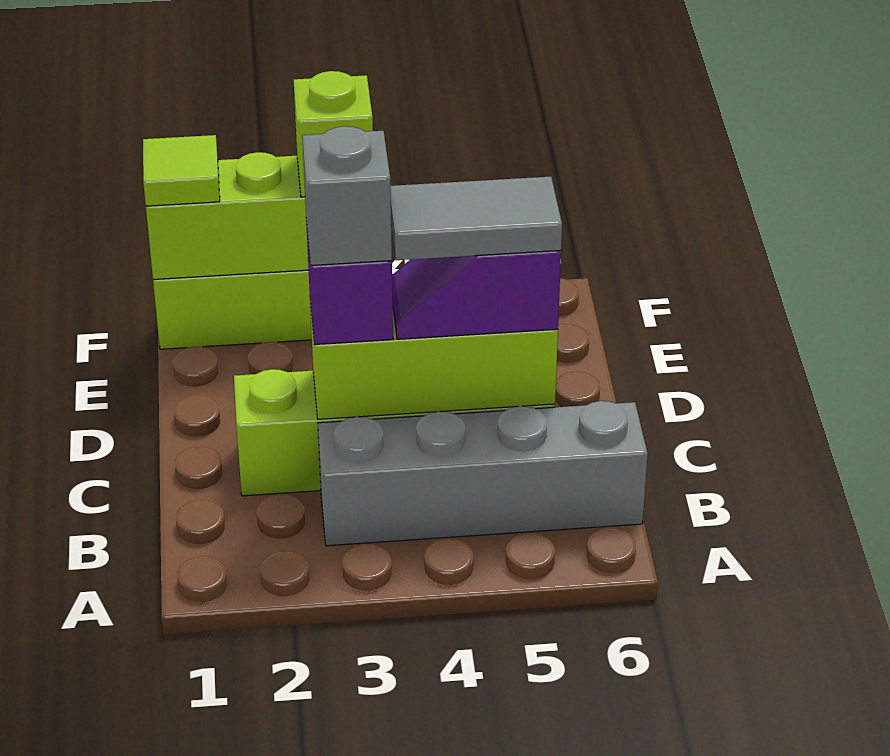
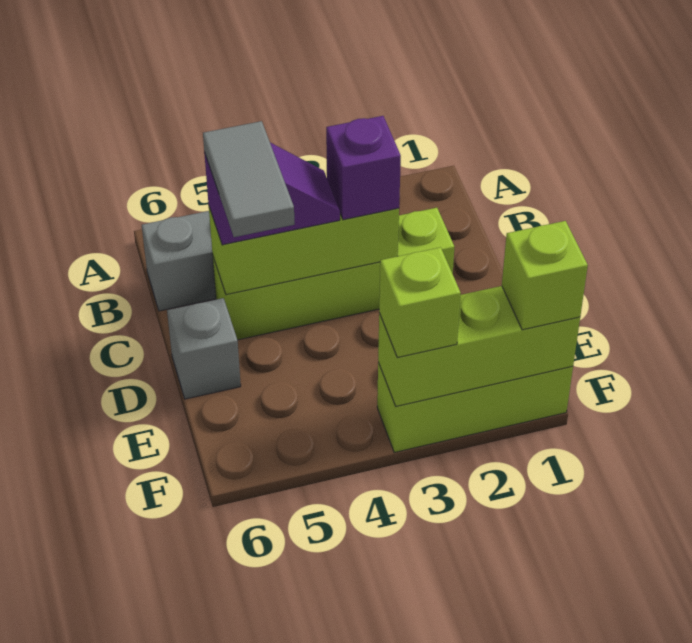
grey brick C3 level 4 -> grey brick D6 level 1
grey tile C4:C5 level 4 -> grey tile C5:D5 level 4
lime tile F1 level 3 -> lime brick F1 level 3

